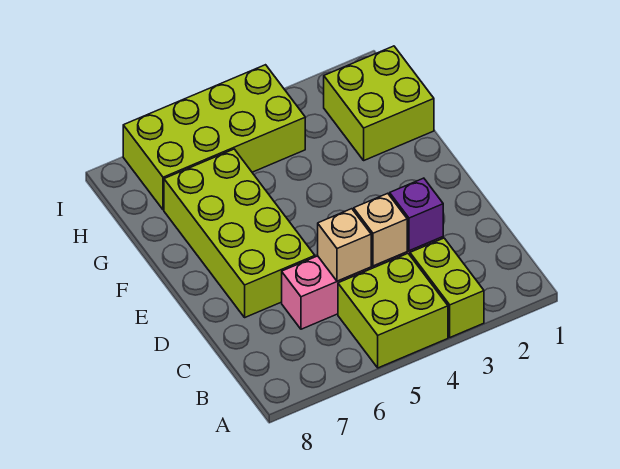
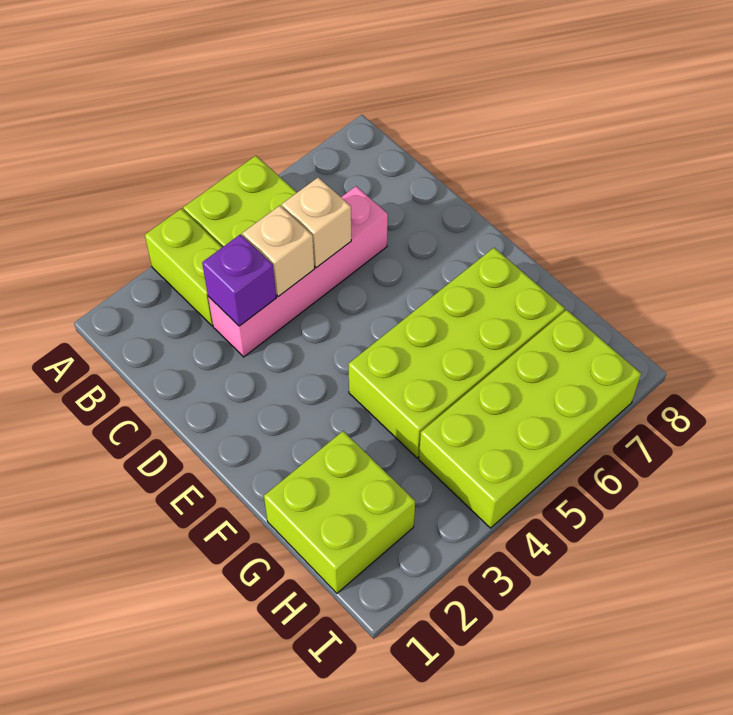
lime brick D6:G7 level 1 -> lime brick F4:G7 level 1

